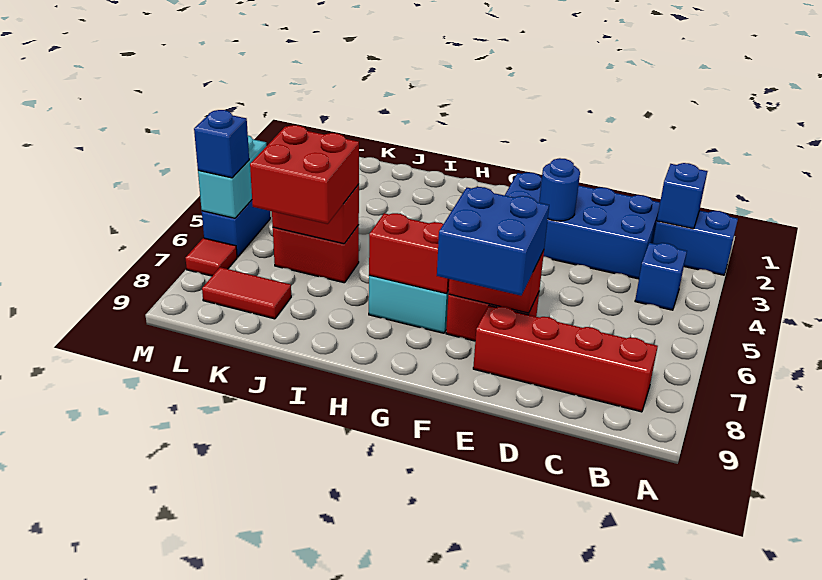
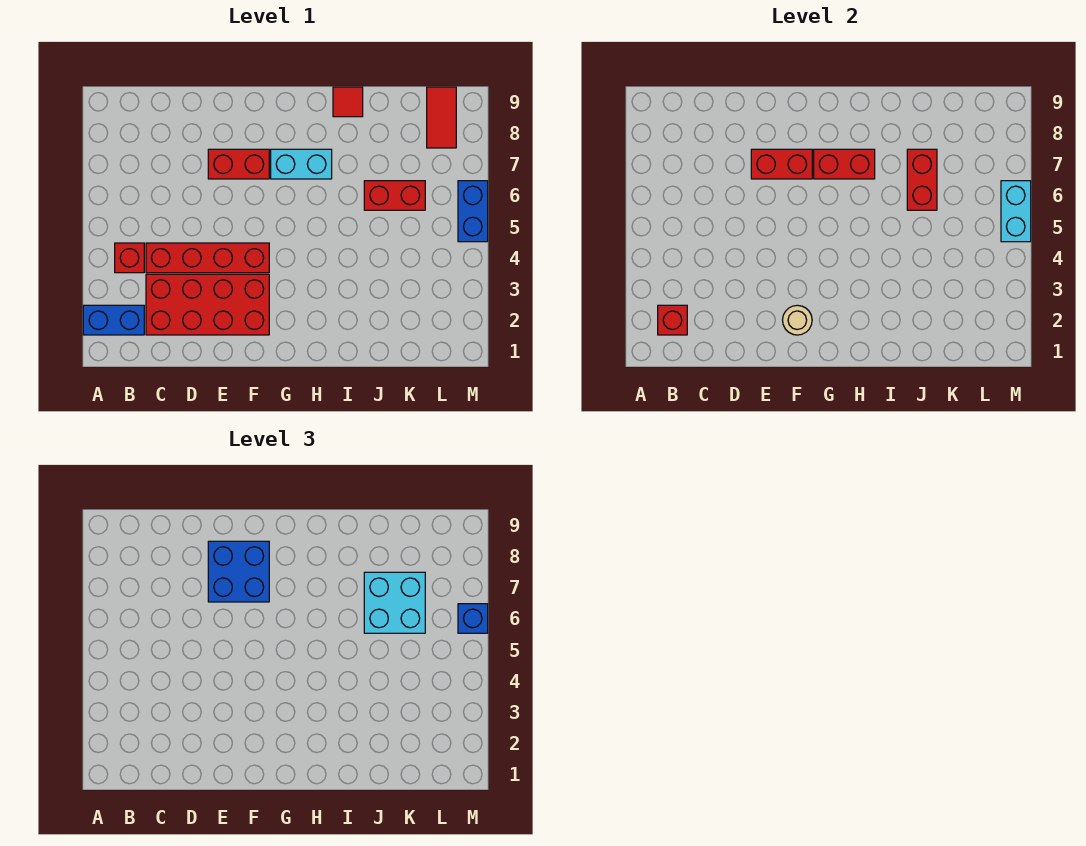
blue brick B2 level 2 -> red brick B2 level 2
blue brick B4 level 1 -> red brick B4 level 1
red brick B8:E8 level 1 -> red brick C4:F4 level 1
blue brick C2:F3 level 1 -> red brick C2:F3 level 1
blue round brick E3 level 2 -> none
none -> tan round brick F2 level 2
red brick J6:K6 level 2 -> red brick J6:J7 level 2
red brick J6:K7 level 3 -> cyan brick J6:K7 level 3
red tile K8:L8 level 1 -> red tile L8:L9 level 1
red tile M7 level 1 -> red tile I9 level 1

